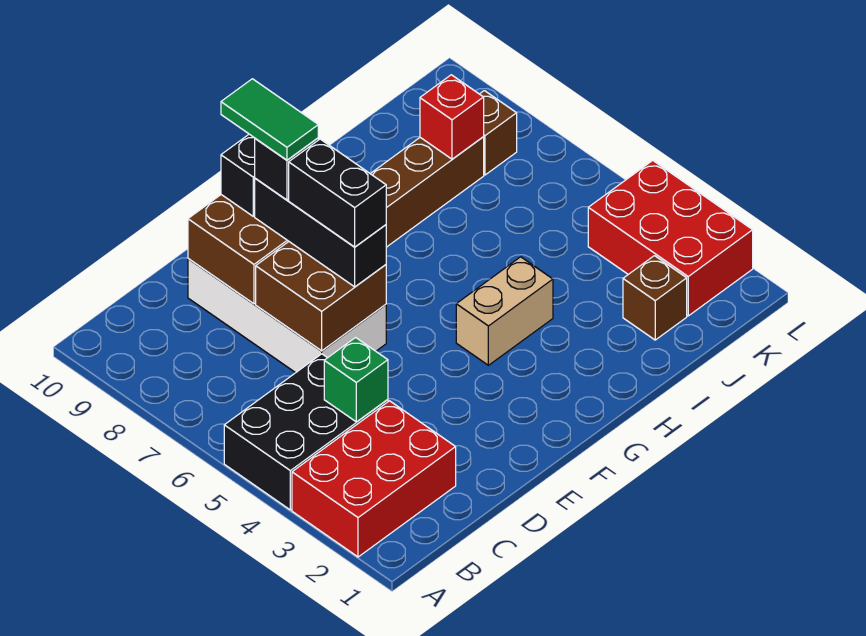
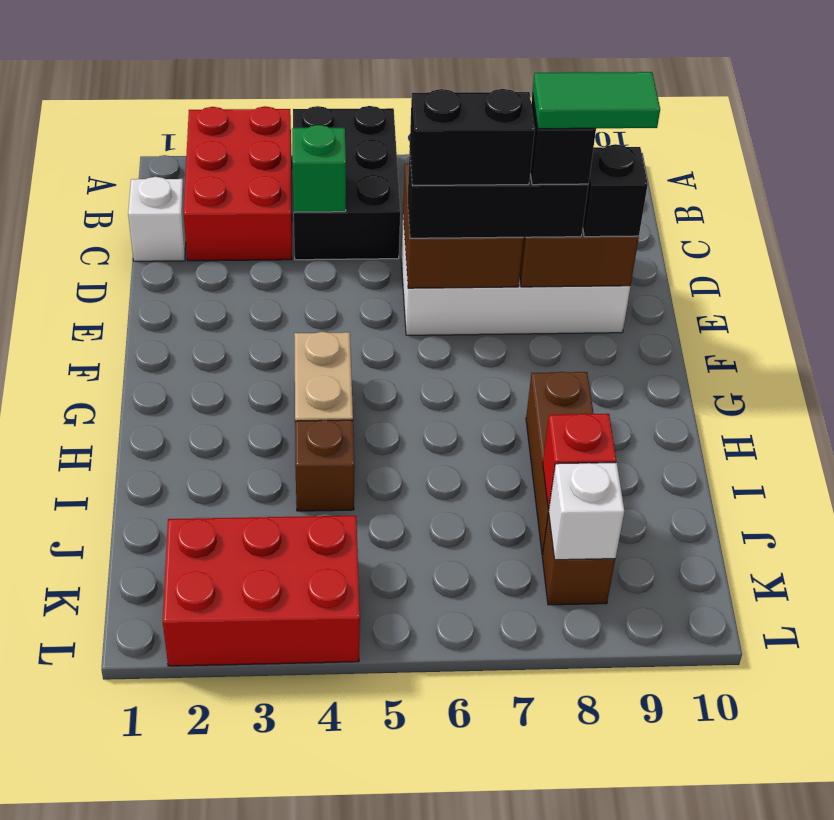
none -> white brick C1 level 1
brown brick J2 level 1 -> brown brick I4 level 1
none -> white brick K8 level 2

